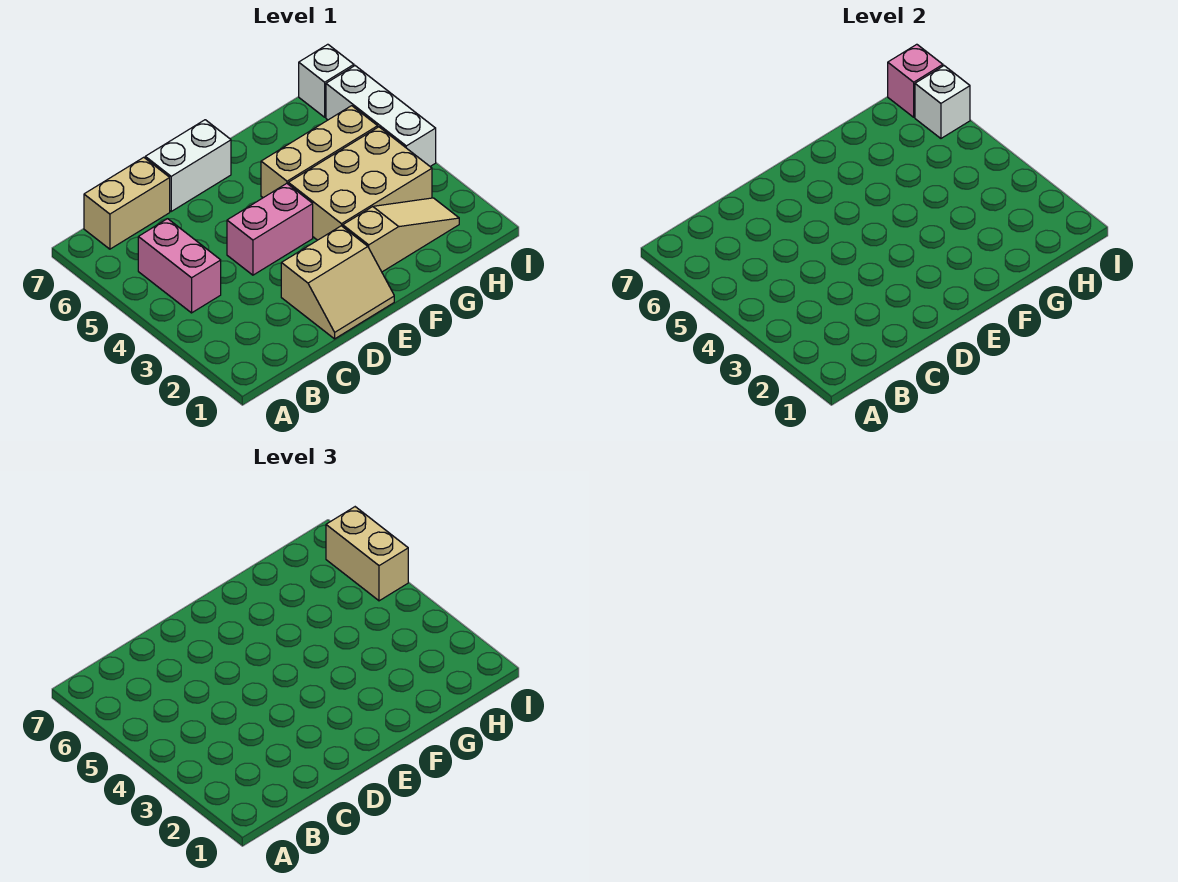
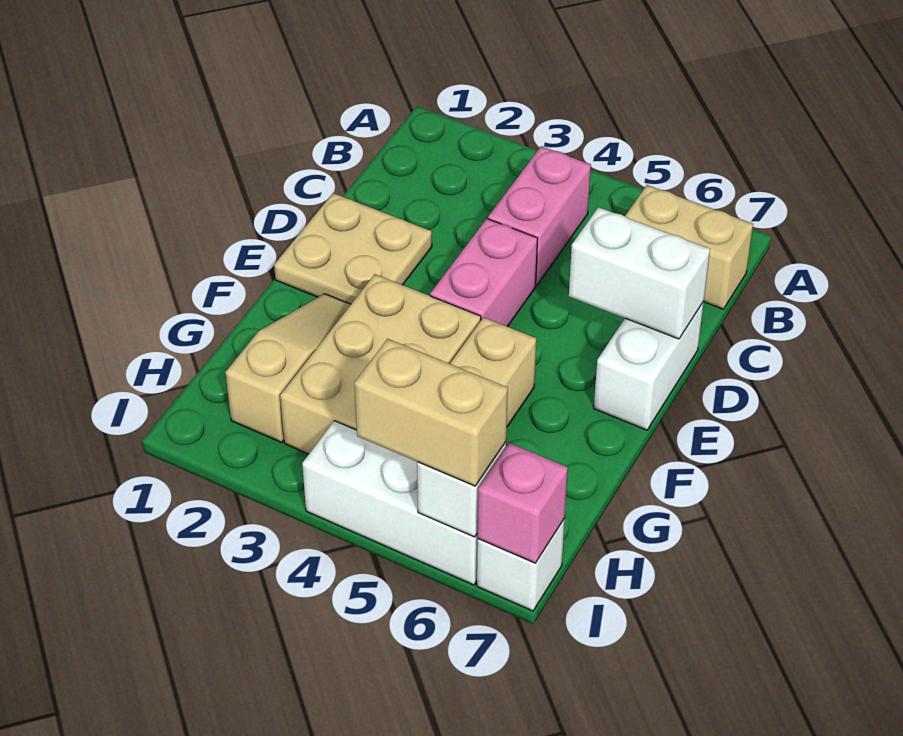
pink brick B4:B5 level 1 -> pink brick B4:C4 level 1
tan brick B7:C7 level 1 -> tan brick B6:B7 level 1
tan slope D1:E2 level 1 top 2 -> tan plate D1:E2 level 1
none -> white brick D6:D7 level 2
tan slope F2:H2 level 1 top F -> tan slope F2:H2 level 1 top H

